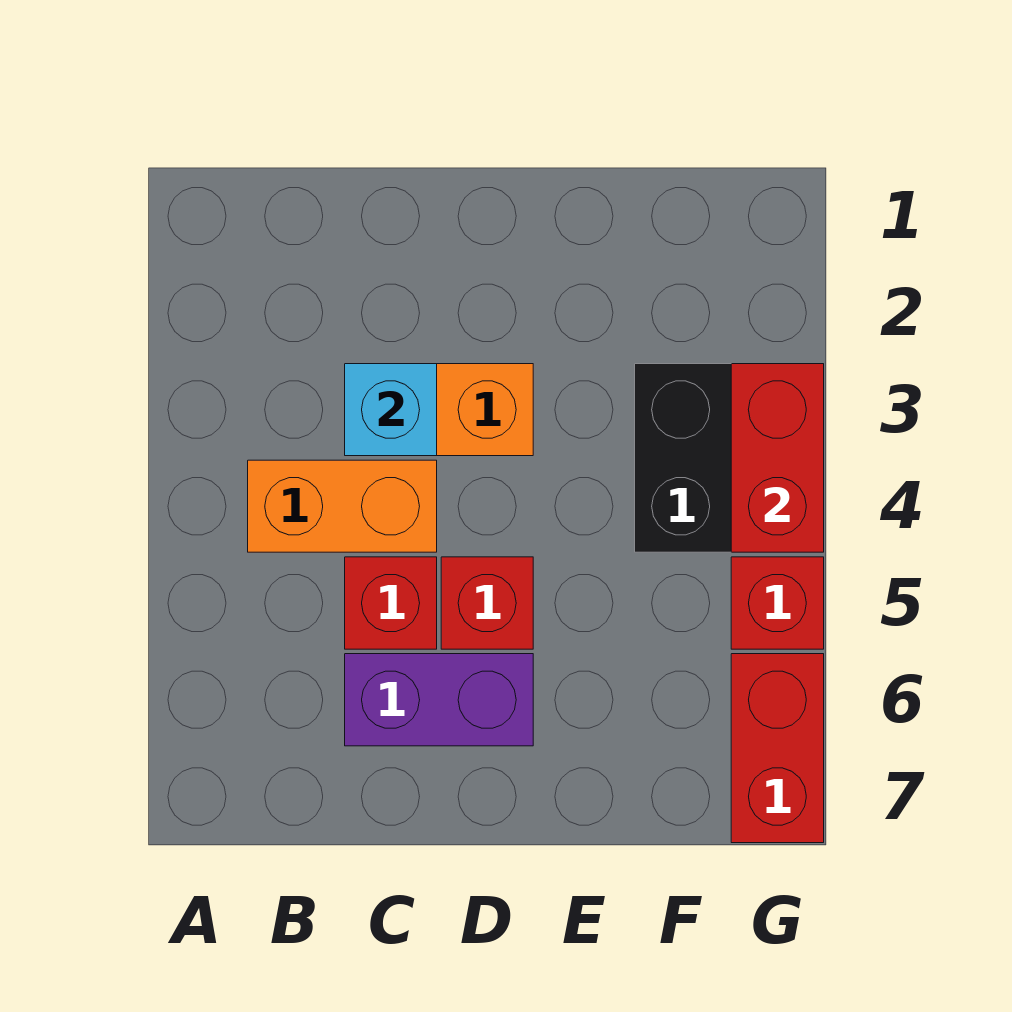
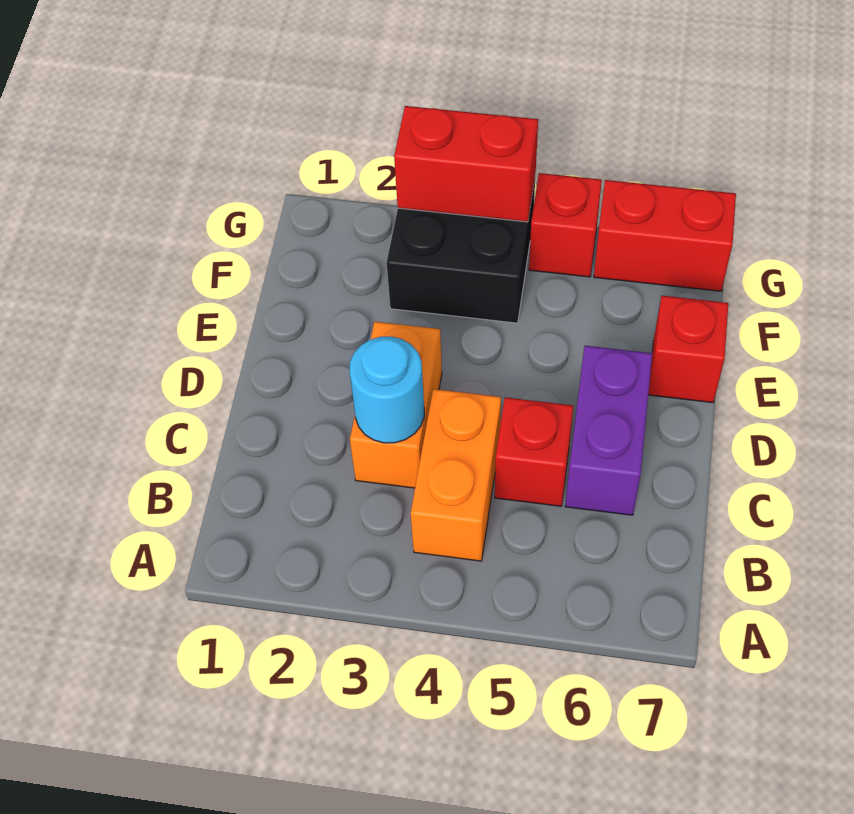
cyan brick C3 level 2 -> cyan round brick C3 level 2
red brick D5 level 1 -> red brick E7 level 1

